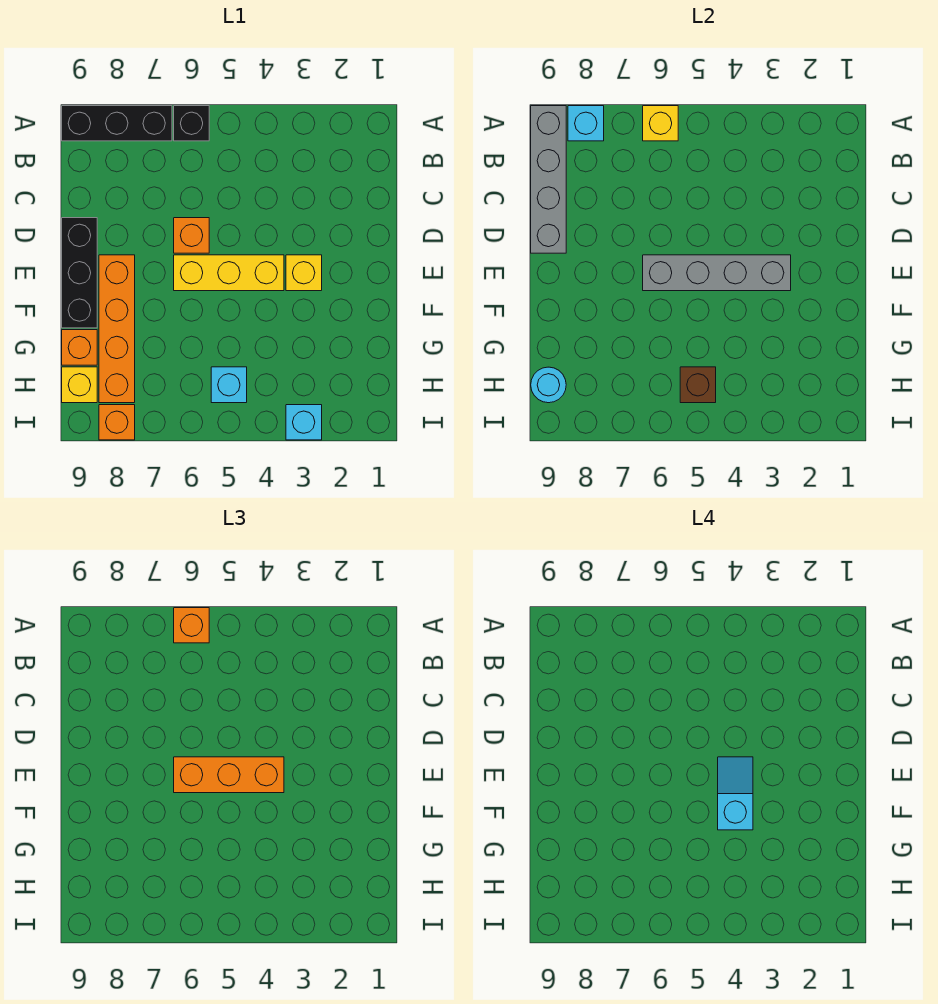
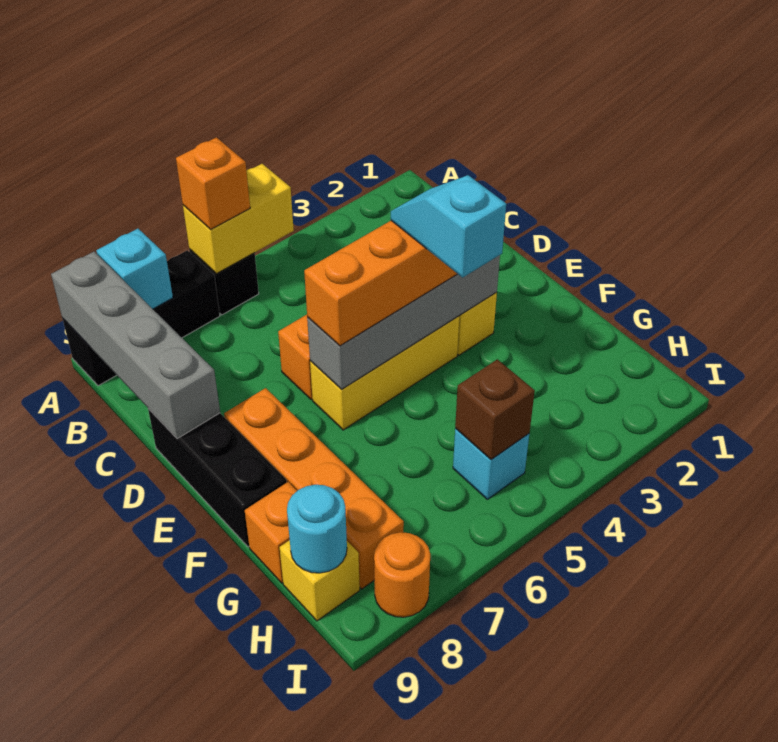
yellow brick A6 level 2 -> yellow brick A5:A6 level 2
cyan brick I3 level 1 -> none
orange brick I8 level 1 -> orange round brick I8 level 1

